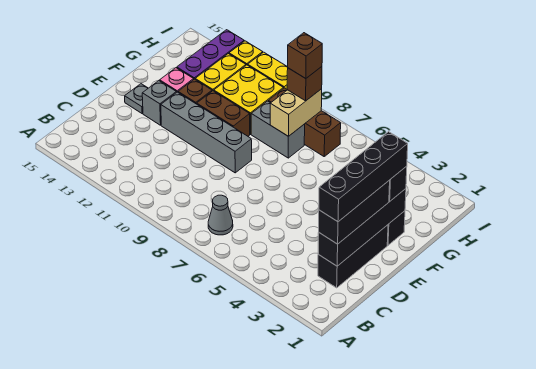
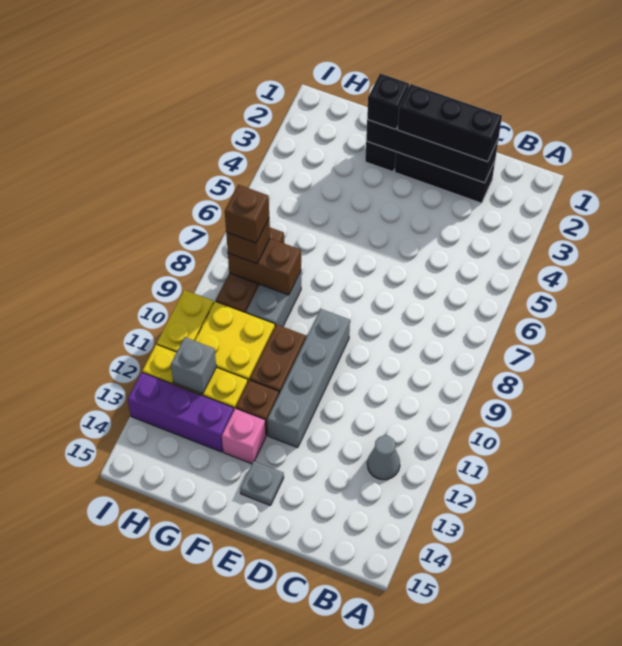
grey cone B7 level 1 -> grey cone B12 level 1
black brick C2:F2 level 4 -> none
grey brick E13 level 1 -> grey brick H12 level 2
tan brick G8:H8 level 2 -> brown brick G8:H8 level 2

